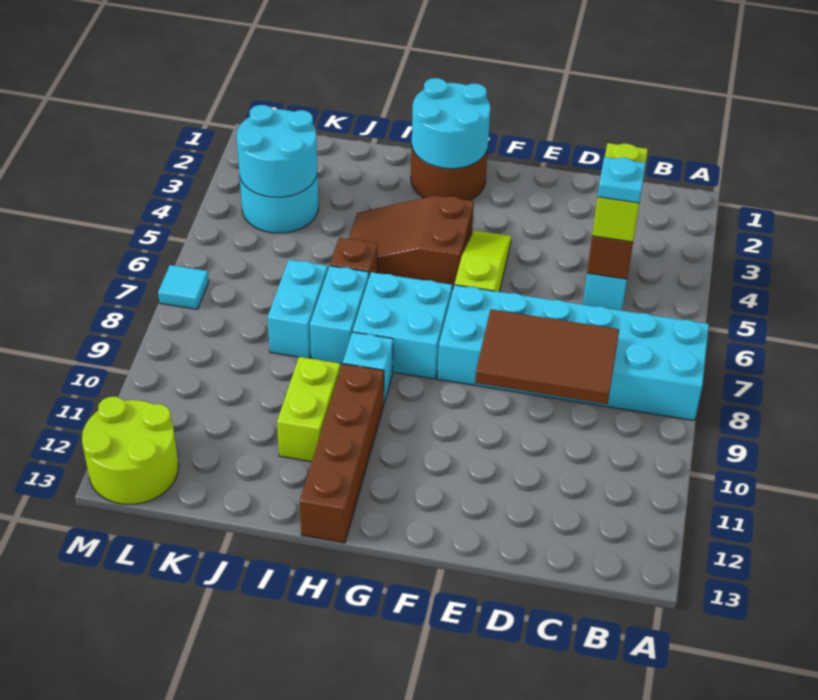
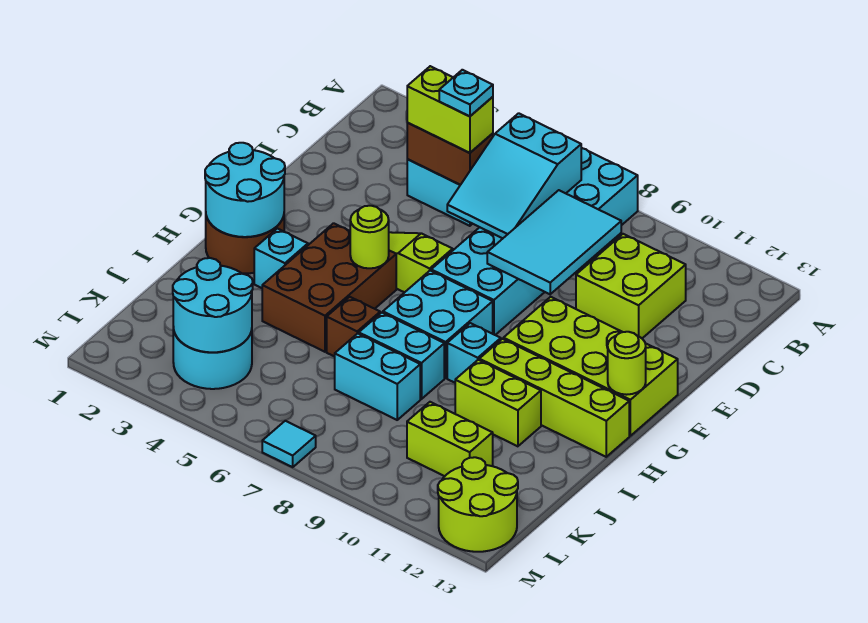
none -> cyan slope B6:D7 level 2 top B
brown tile C8:E9 level 2 -> cyan tile C8:E9 level 2
none -> lime brick C10:D11 level 1
none -> lime brick F10:G13 level 1
brown slope G4:I5 level 1 top G -> brown brick G4:I5 level 1
none -> lime round brick G5 level 2
none -> lime round brick G13 level 2
none -> cyan brick H3 level 1
brown brick H10:H13 level 1 -> lime brick H10:H13 level 1
none -> lime brick K10:K11 level 1

